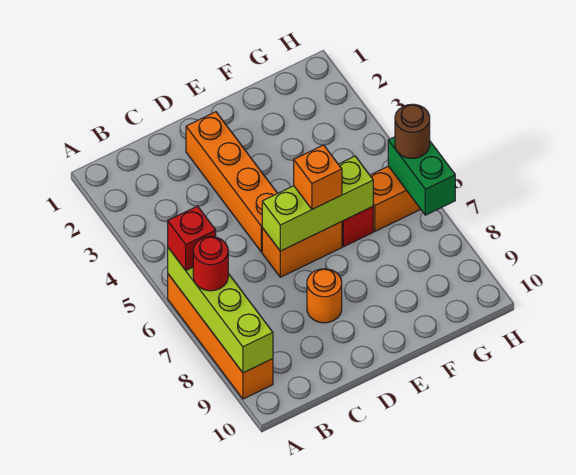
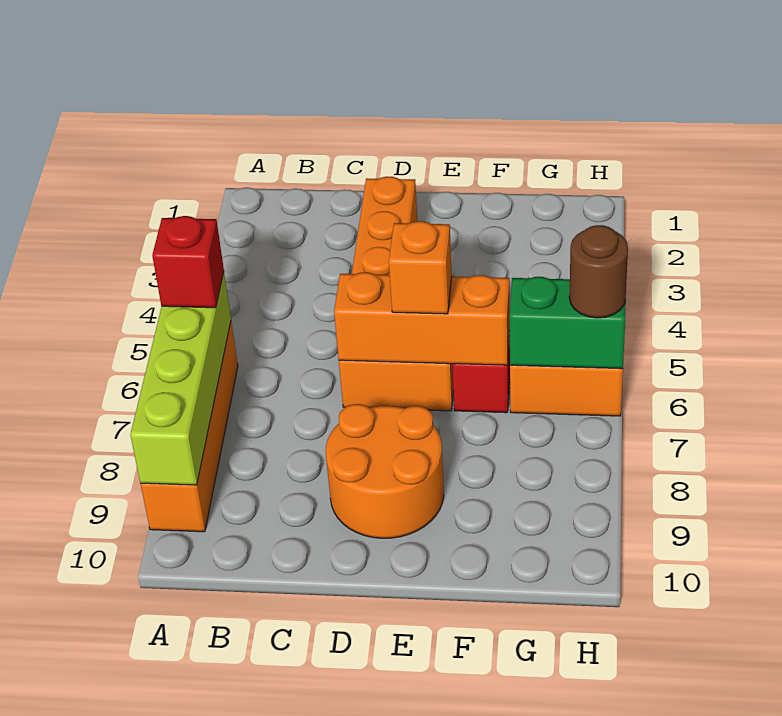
red round brick A7 level 3 -> none
lime brick D6:F6 level 2 -> orange brick D6:F6 level 2
orange round brick D8 level 1 -> orange round brick D8:E9 level 1
green brick H6:H7 level 2 -> green brick G6:H6 level 2

